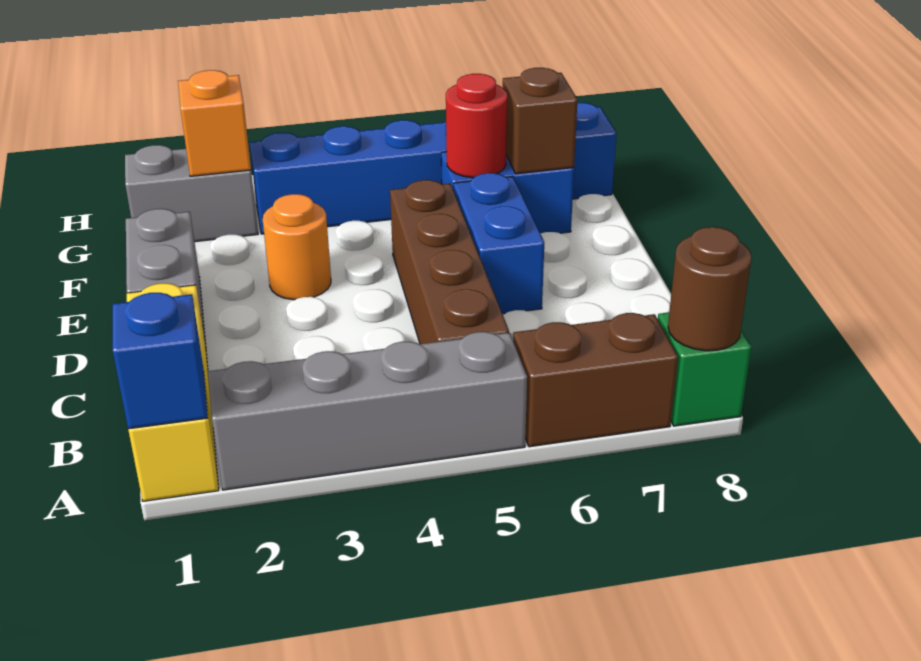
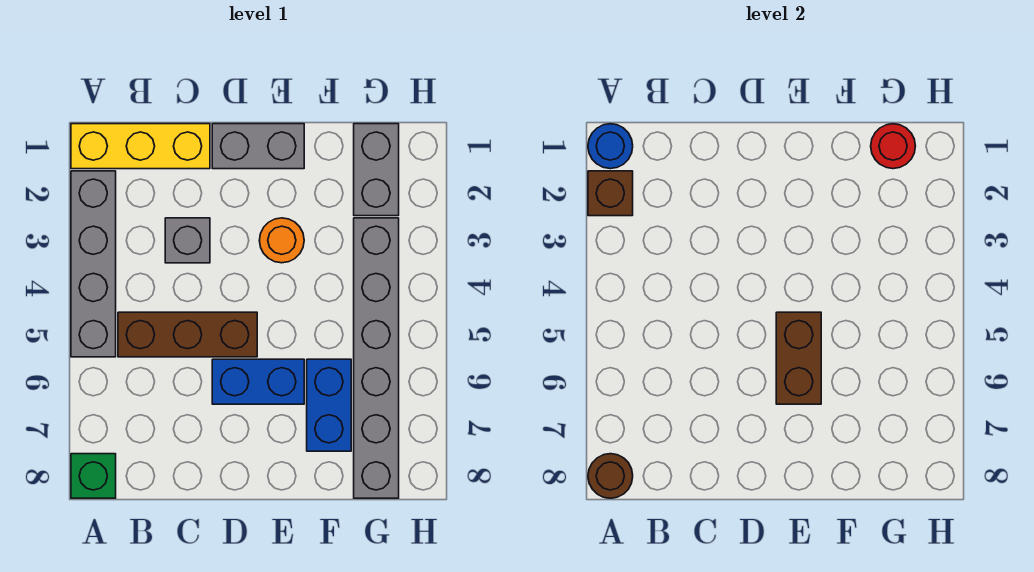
blue brick A1 level 2 -> blue round brick A1 level 2
brown brick A6:A7 level 1 -> brown brick E5:E6 level 2
brown brick B5:E5 level 1 -> brown brick B5:D5 level 1
none -> grey brick C3 level 1
red round brick F6 level 2 -> red round brick G1 level 2
brown brick F7 level 2 -> brown brick A2 level 2
orange brick G2 level 2 -> none
blue brick G3:G8 level 1 -> grey brick G3:G8 level 1

